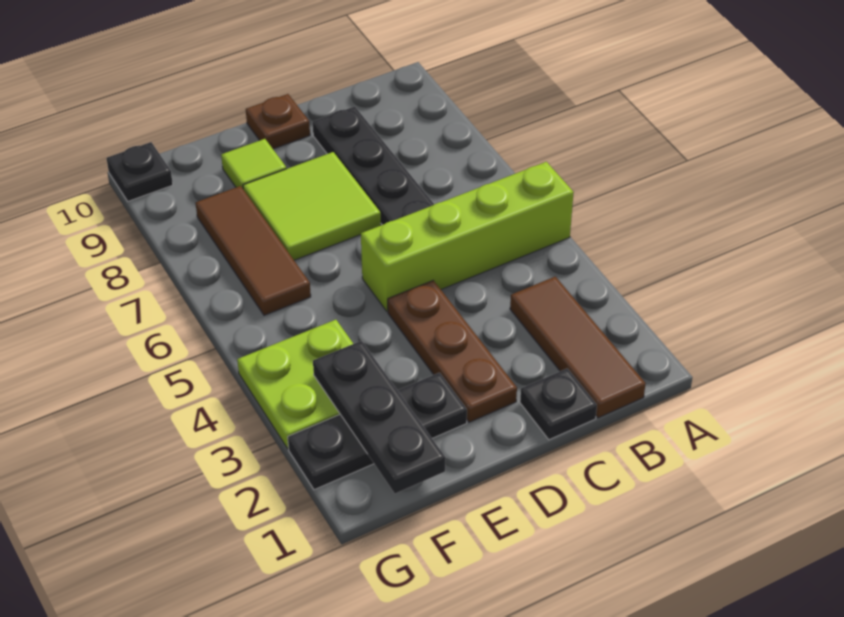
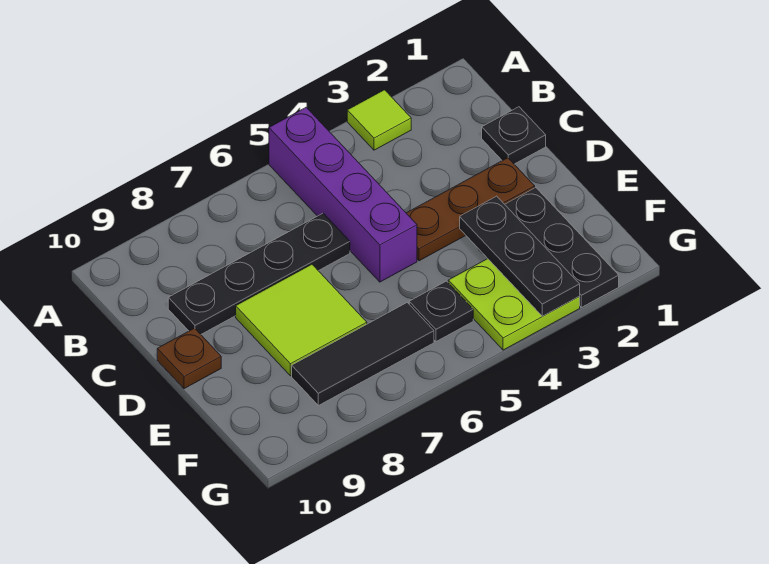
lime brick A5:D5 level 1 -> purple brick A5:D5 level 1
brown tile B1:B3 level 1 -> none
lime tile E9 level 1 -> lime tile A3 level 1
black plate F1:F3 level 2 -> black plate E3:G3 level 2
brown tile F6:F8 level 1 -> black tile F6:F8 level 1
black plate G10 level 1 -> black plate F5 level 1

